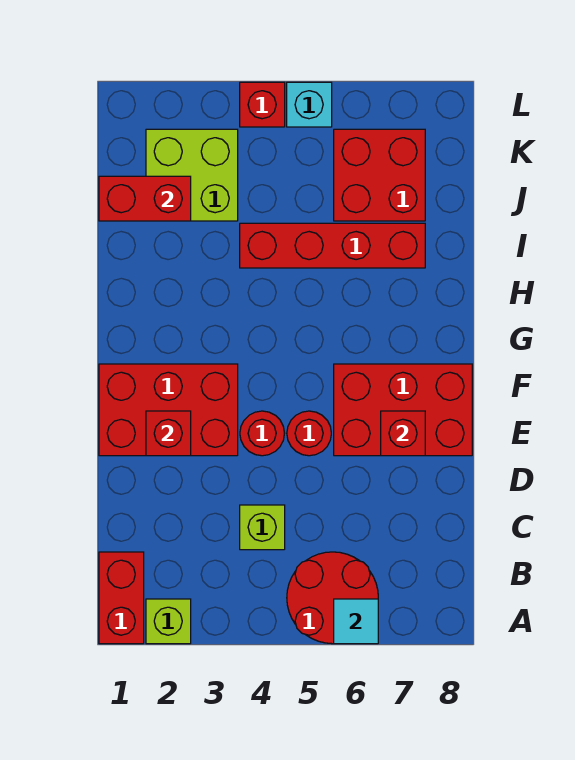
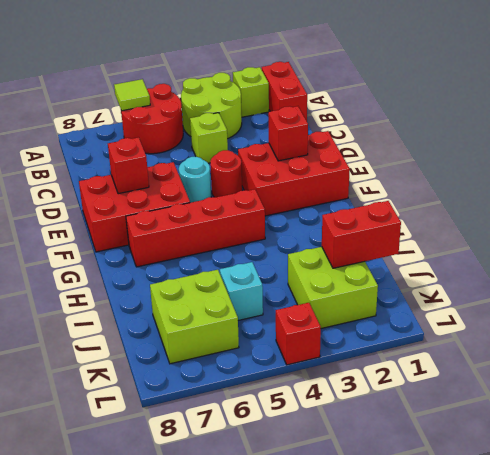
none -> lime round brick A3:B4 level 1
cyan tile A6 level 2 -> lime tile A6 level 2
red round brick E5 level 1 -> cyan round brick E5 level 1
red brick I4:I7 level 1 -> red brick G4:G7 level 1
red brick J6:K7 level 1 -> lime brick J6:K7 level 1
cyan brick L5 level 1 -> cyan brick J5 level 1

